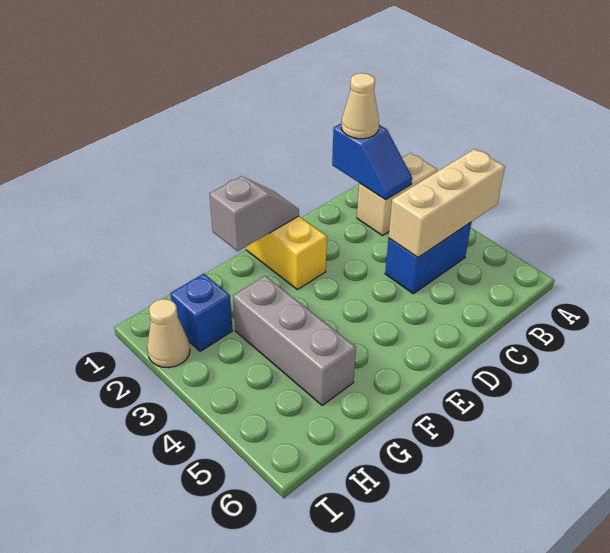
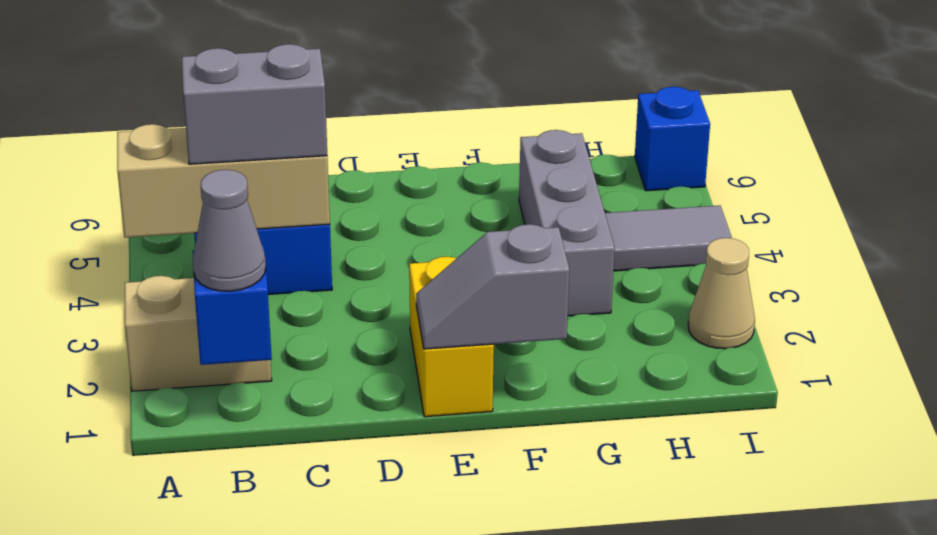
tan cone B1 level 3 -> grey cone B1 level 3
none -> grey brick B4:C4 level 3
blue brick H2 level 1 -> blue brick I6 level 1
none -> grey tile H4:I4 level 1

